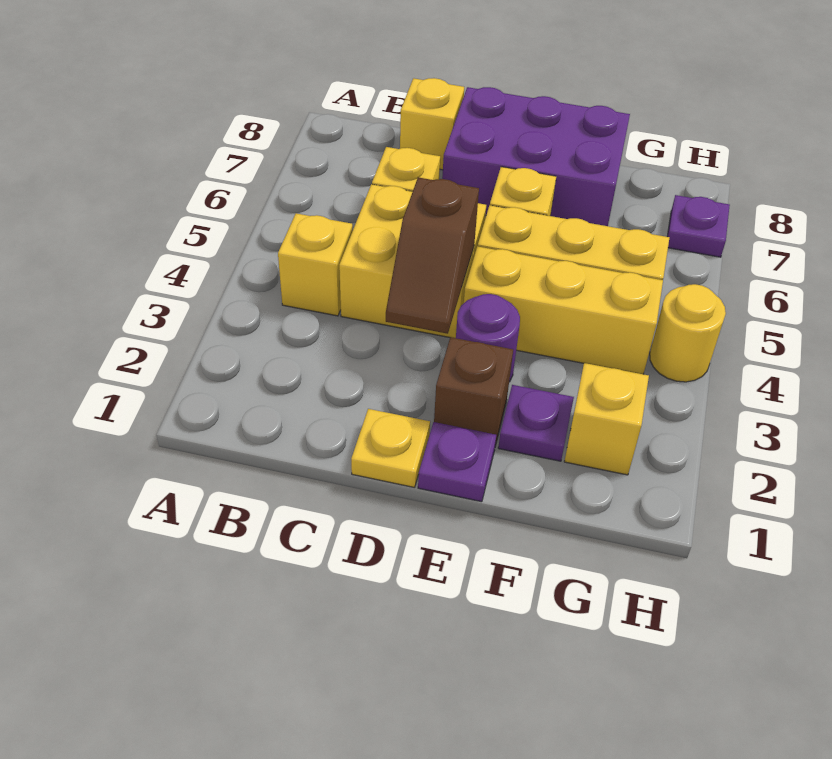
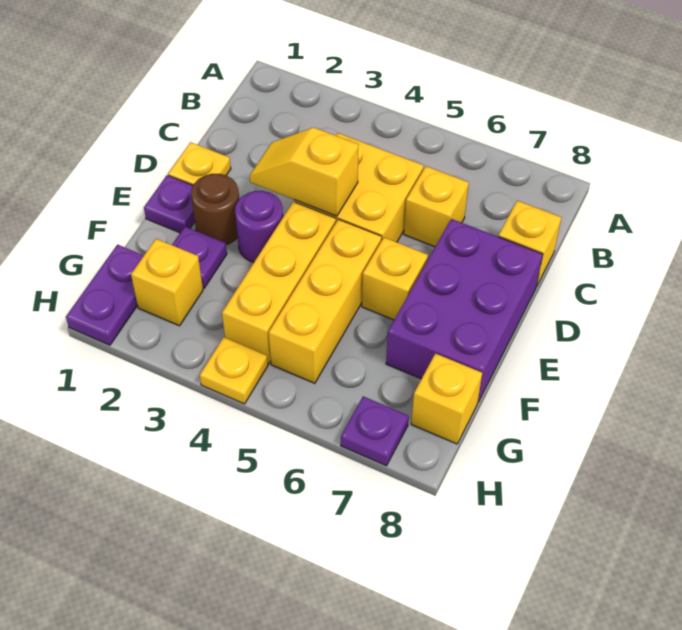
yellow brick B4 level 1 -> yellow brick G8 level 1
brown slope D3:D4 level 2 top 4 -> yellow slope D3:D4 level 2 top 4
brown brick E2 level 1 -> brown round brick E2 level 1
none -> purple plate G1:H1 level 1
yellow round brick H4 level 1 -> yellow plate H4 level 1

